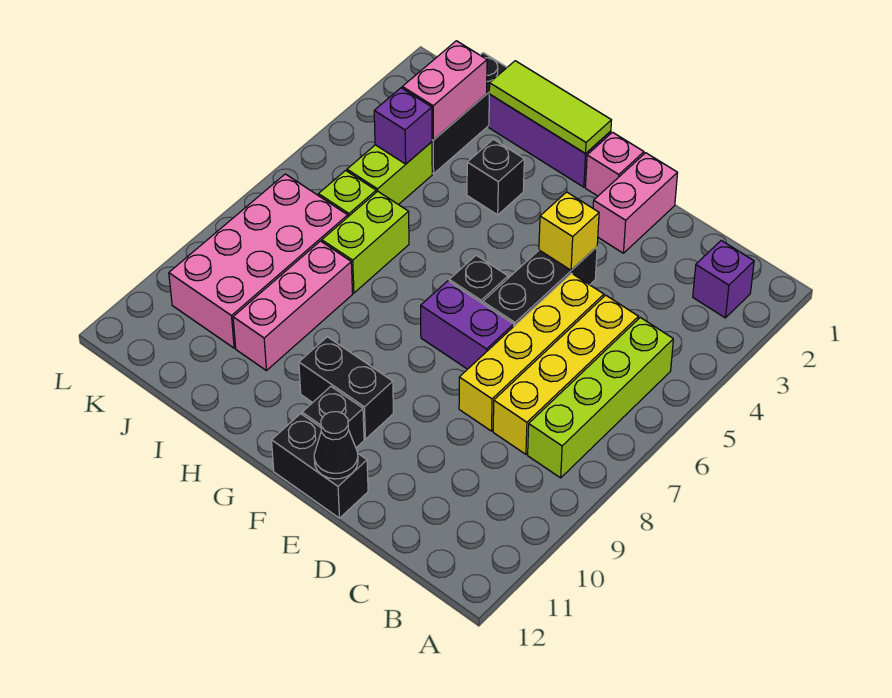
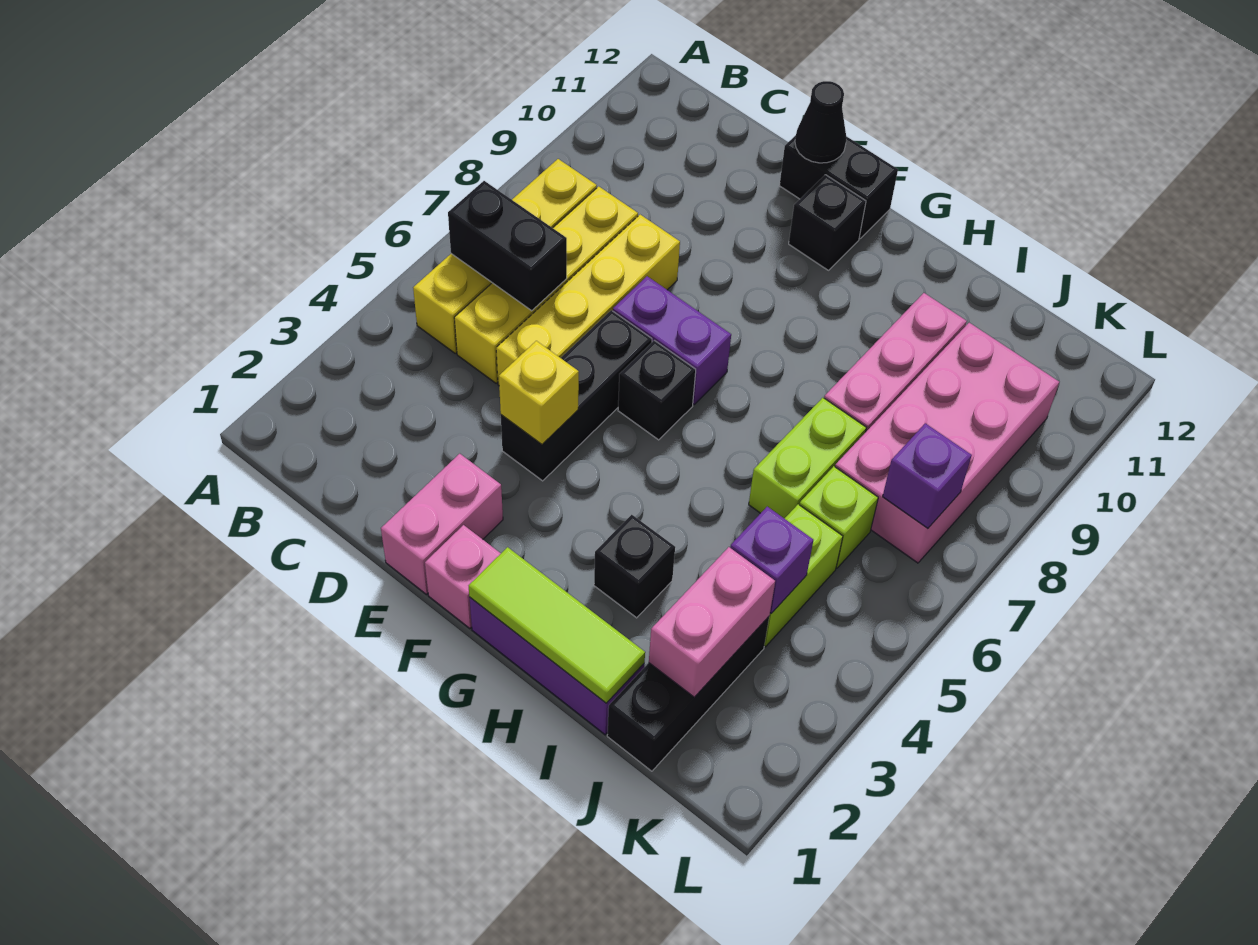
purple brick B2 level 1 -> purple brick K7 level 2
lime brick B5:B8 level 1 -> yellow brick B5:B8 level 1
black brick F10:G10 level 1 -> black brick B6:C6 level 2

